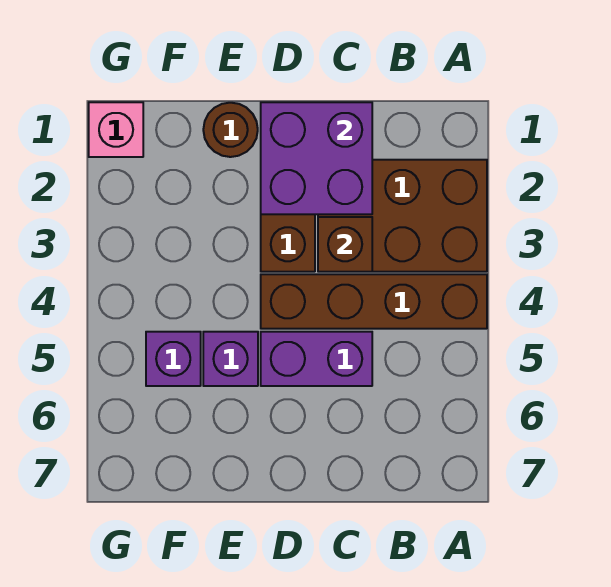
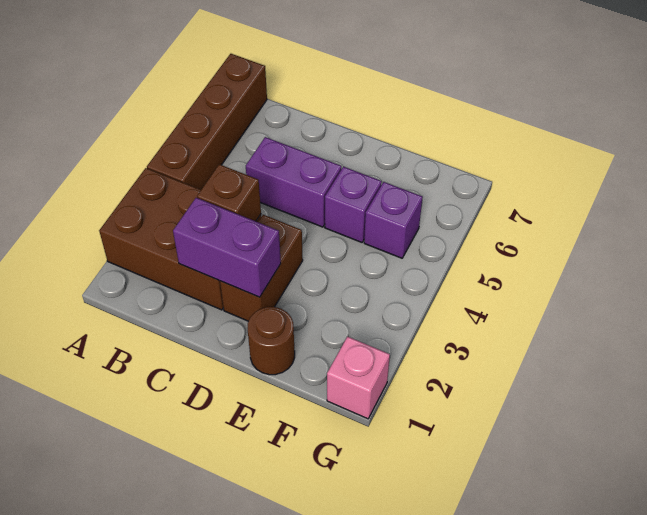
brown brick A4:D4 level 1 -> brown brick A4:A7 level 1
purple brick C1:D2 level 2 -> purple brick C2:D2 level 2

